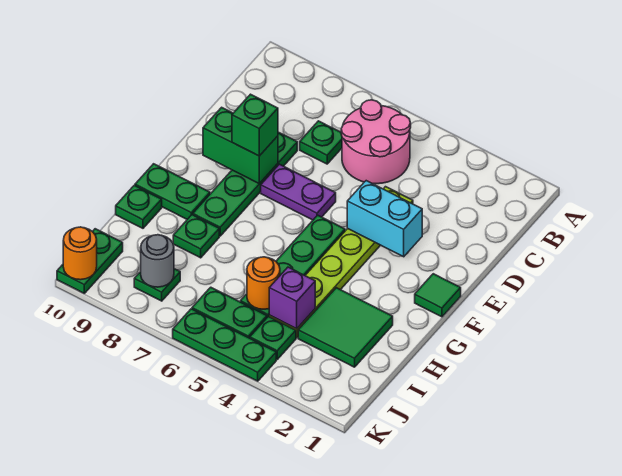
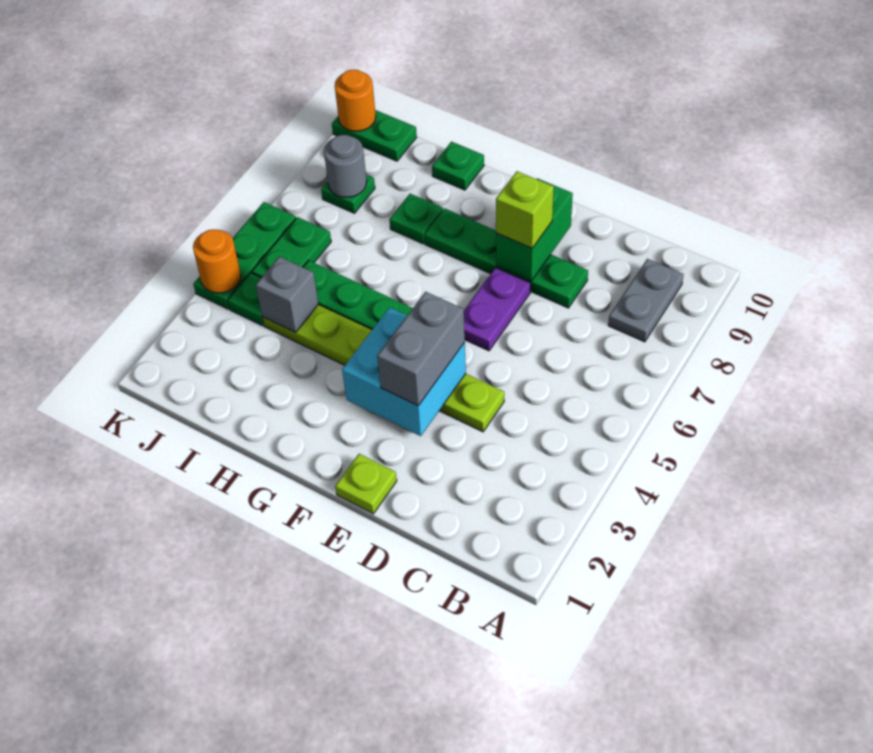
pink round brick B5:C6 level 1 -> none
none -> grey plate B8:B9 level 1
green plate C7 level 1 -> none
none -> lime plate E1 level 1
cyan brick E3:E4 level 2 -> cyan brick E3:F4 level 2
none -> grey brick E3:E4 level 3
green brick E8 level 3 -> lime brick E8 level 3
green tile F1 level 1 -> none
green plate G9:G10 level 1 -> none
green tile H2:I3 level 1 -> none
purple brick I4 level 2 -> grey brick I4 level 2
orange round brick I5 level 2 -> orange round brick K4 level 2

